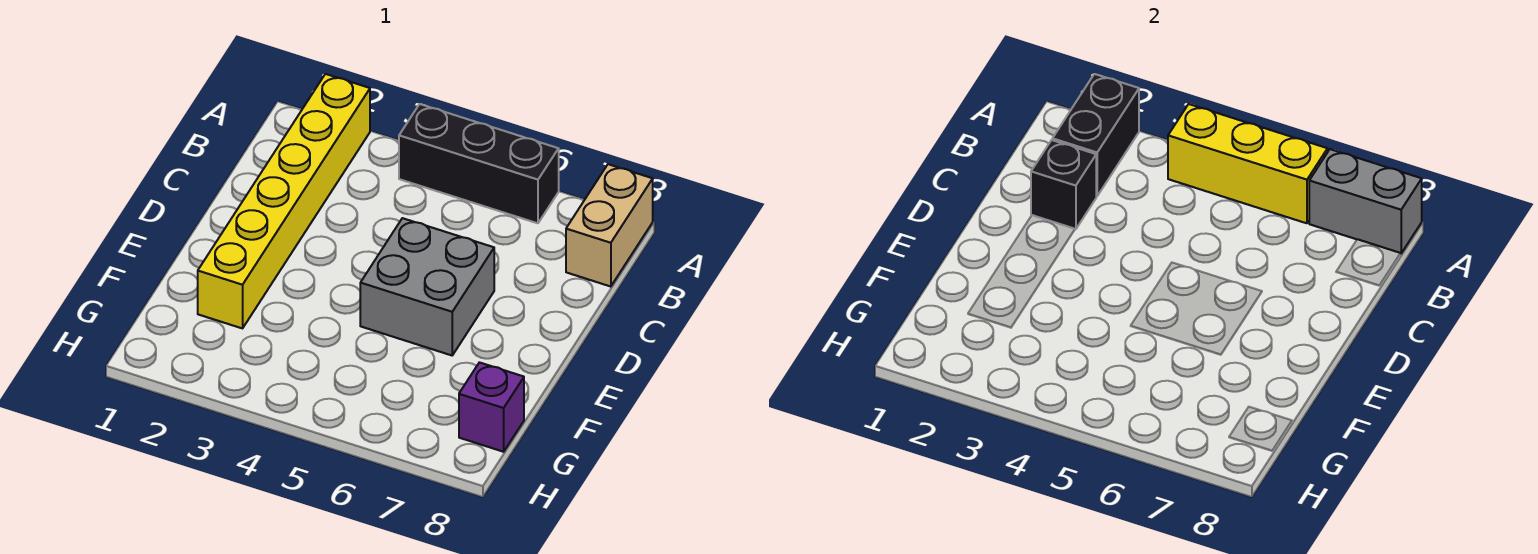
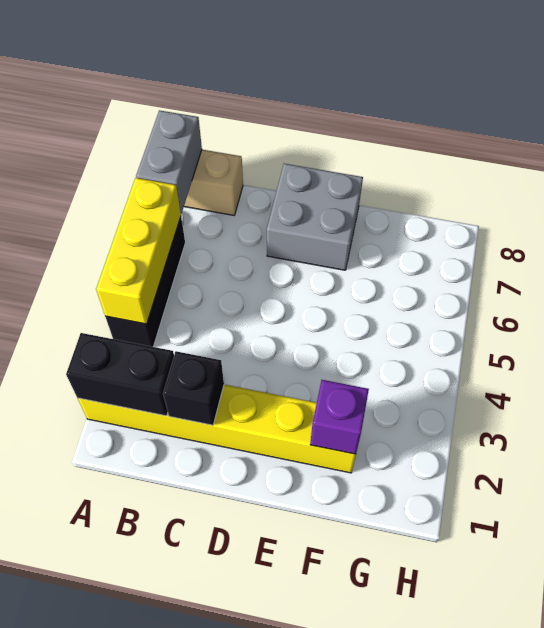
grey brick D5:E6 level 1 -> grey brick D7:E8 level 1
purple brick G8 level 1 -> purple brick F2 level 2

